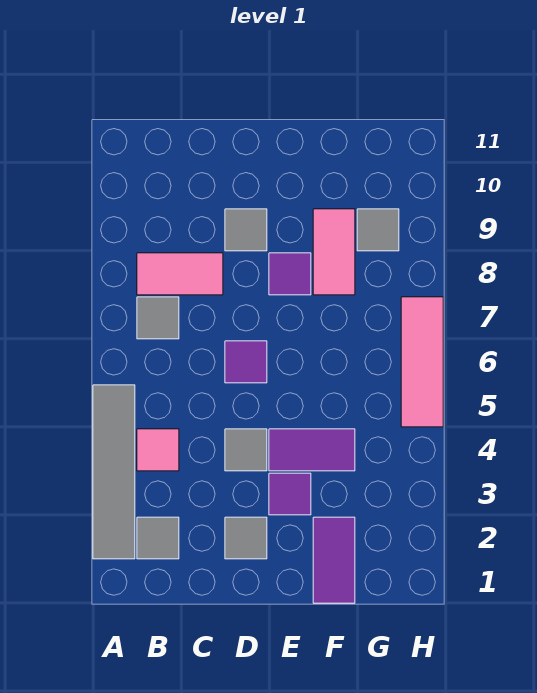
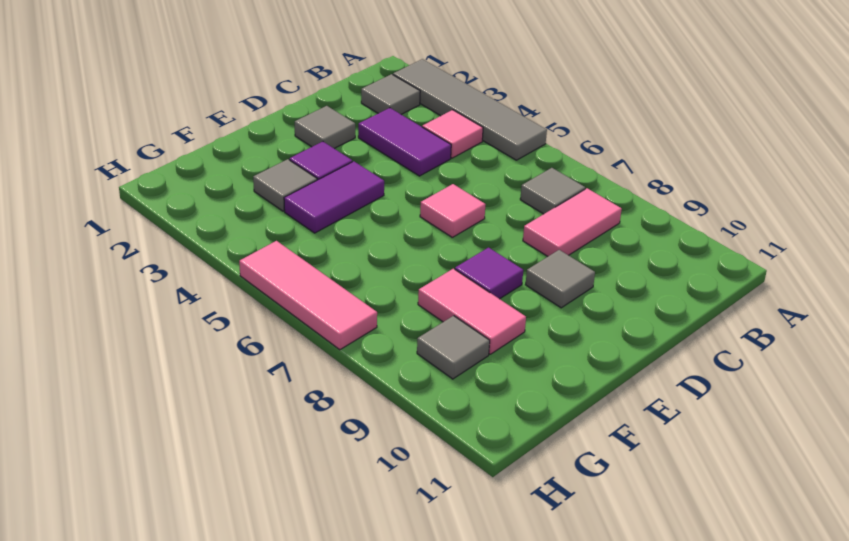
grey tile D4 level 1 -> grey tile F3 level 1
purple tile D6 level 1 -> pink tile D6 level 1
purple tile F1:F2 level 1 -> purple tile C3:C4 level 1

